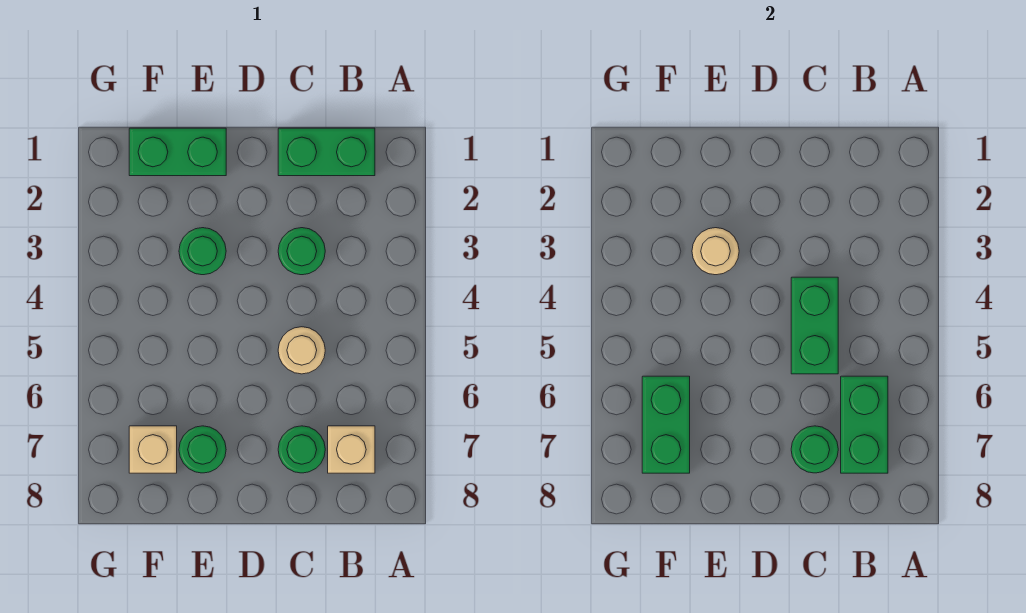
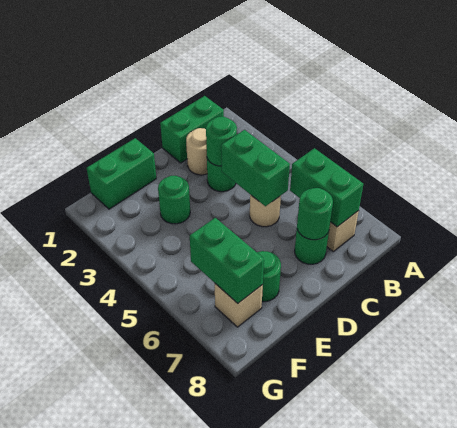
none -> green round brick C3 level 2
tan round brick E3 level 2 -> tan round brick C2 level 1

